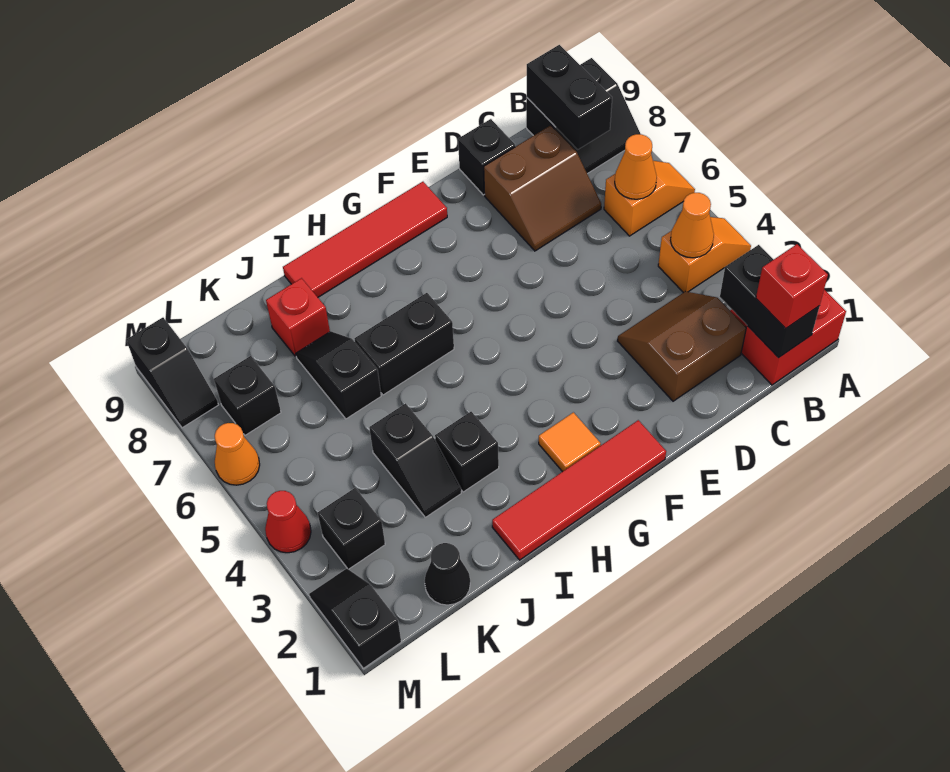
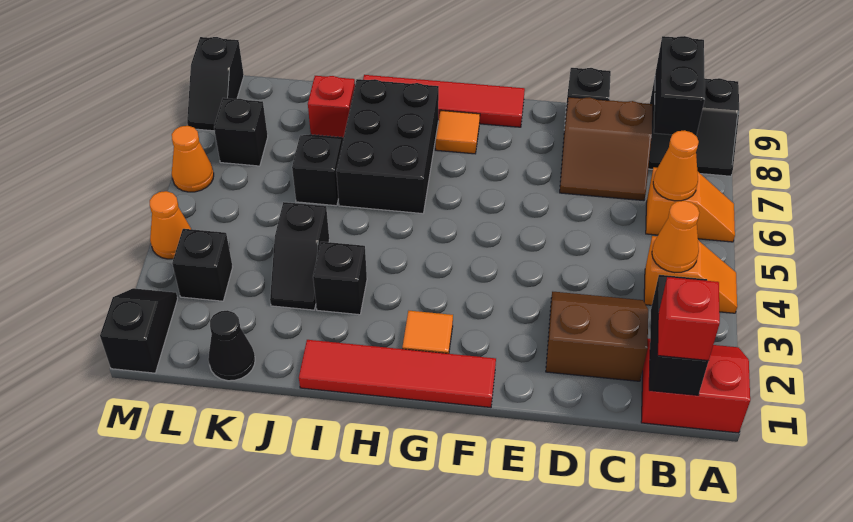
none -> orange tile G8 level 1
black brick H6:I6 level 1 -> black brick H6:I8 level 1
red cone M4 level 1 -> orange cone M4 level 1

